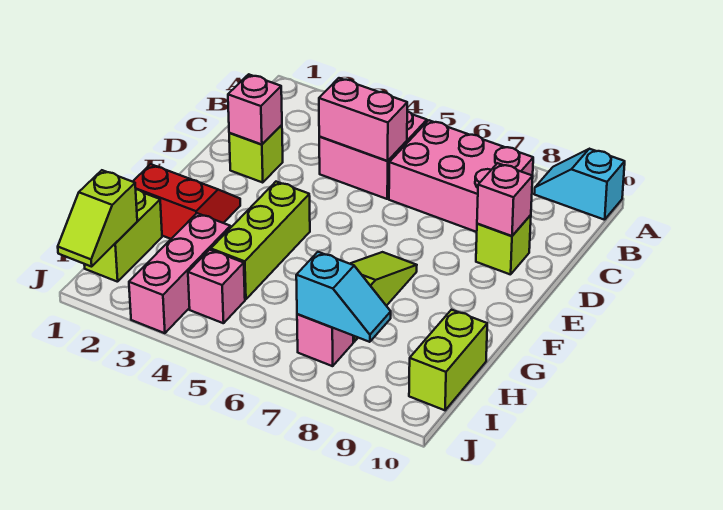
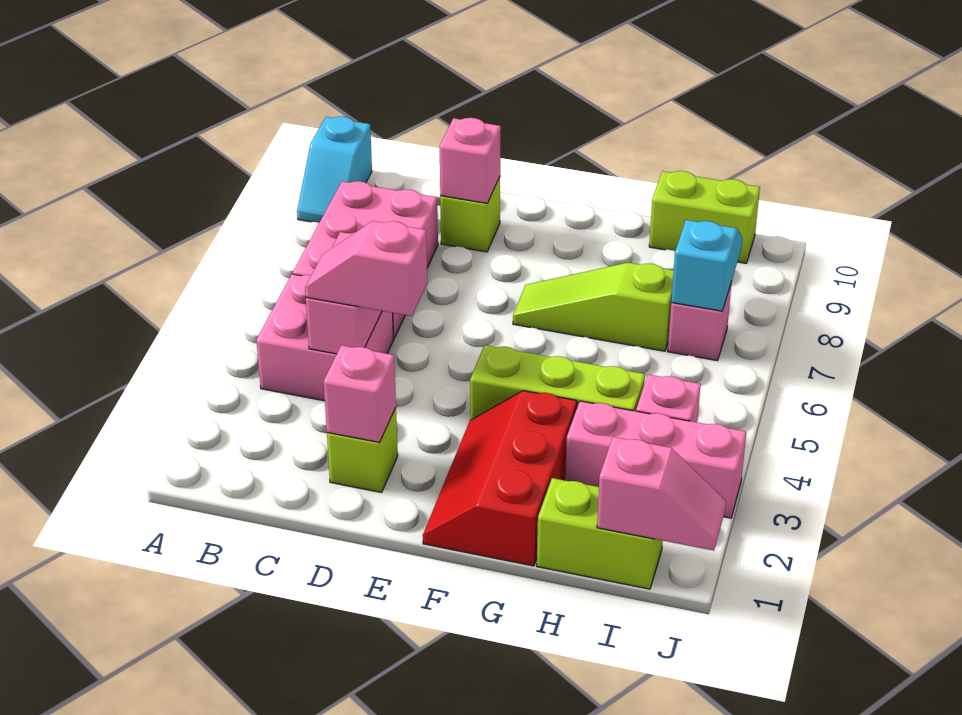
none -> pink slope C4:D4 level 3 top D
red slope F1:G2 level 1 top G -> red slope F1:G3 level 1 top G
lime slope I1:J1 level 2 top I -> pink slope I1:J1 level 2 top I

